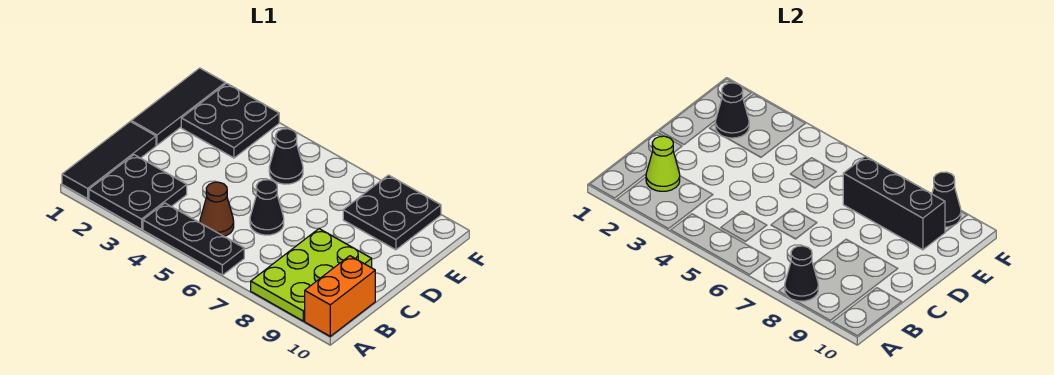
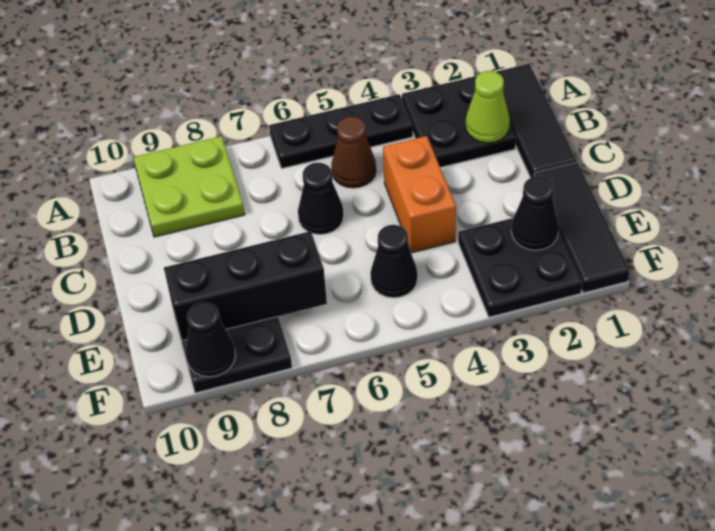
lime plate A8:C9 level 1 -> lime plate A8:B9 level 1
black cone A8 level 2 -> none
orange brick A10:B10 level 1 -> orange brick C4:D4 level 1

